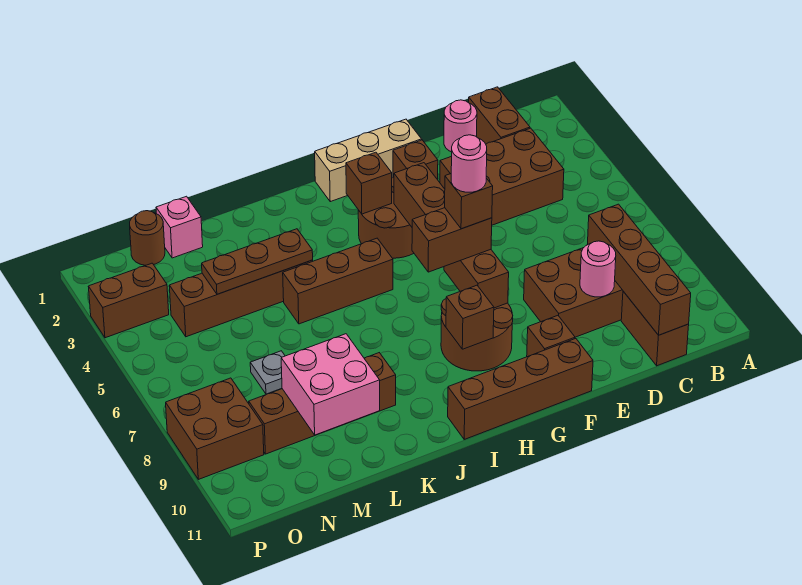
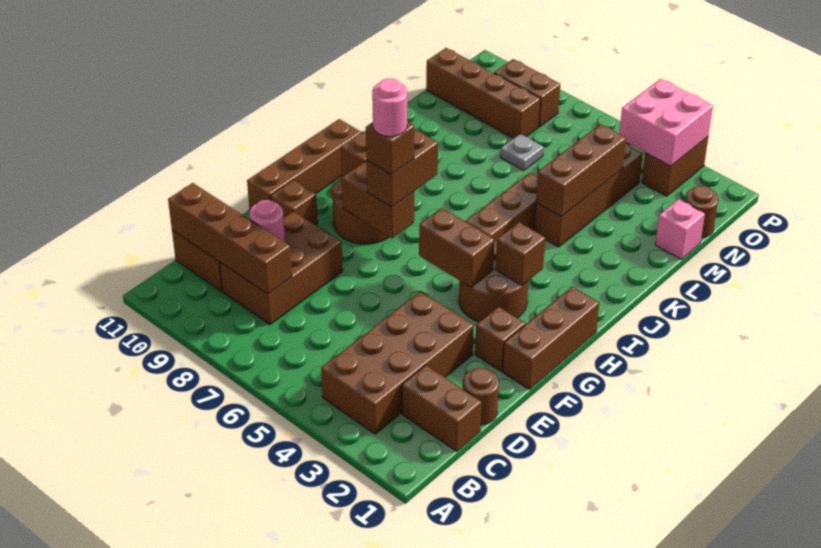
brown brick C3:E4 level 1 -> brown brick B3:E4 level 1
pink round brick D1 level 1 -> brown round brick D1 level 1
tan brick F1:H1 level 1 -> brown brick F1:H1 level 1
brown plate K4:M4 level 2 -> brown brick K4:M4 level 2
brown brick K9:N9 level 1 -> brown brick N8:N11 level 1
pink brick L9:M10 level 2 -> pink brick O3:P4 level 2
brown brick O8:P9 level 1 -> brown brick O8:O9 level 1

